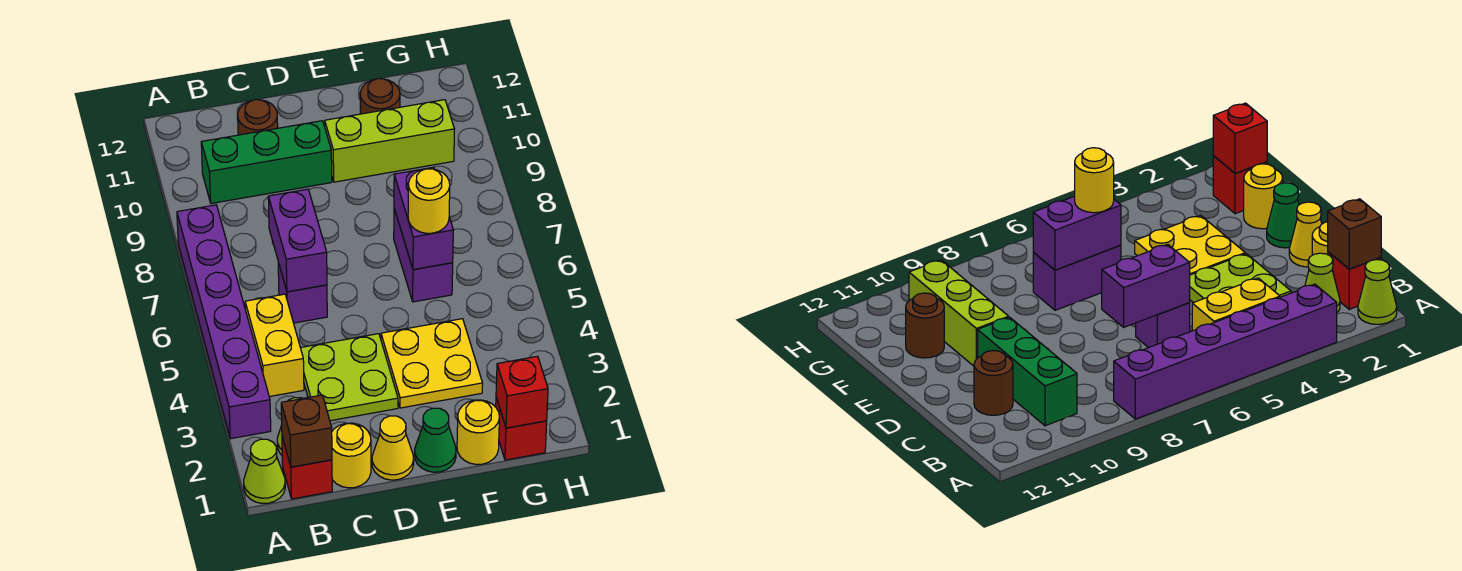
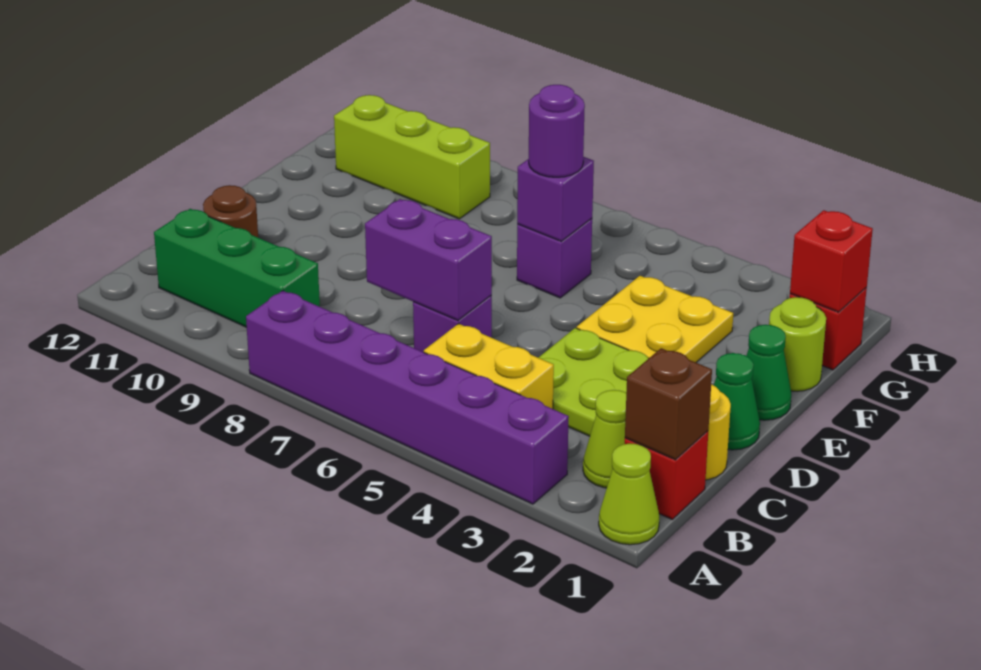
green brick B10:D10 level 1 -> green brick B9:B11 level 1
yellow cone D1 level 1 -> green cone D1 level 1
lime brick E10:G10 level 1 -> lime brick G9:G11 level 1
yellow round brick F1 level 1 -> lime round brick F1 level 1
purple brick F6:F7 level 1 -> purple brick F6 level 1
purple brick F6:F7 level 2 -> purple brick F6 level 2
yellow round brick F6 level 3 -> purple round brick F6 level 3
brown round brick F11 level 1 -> none

